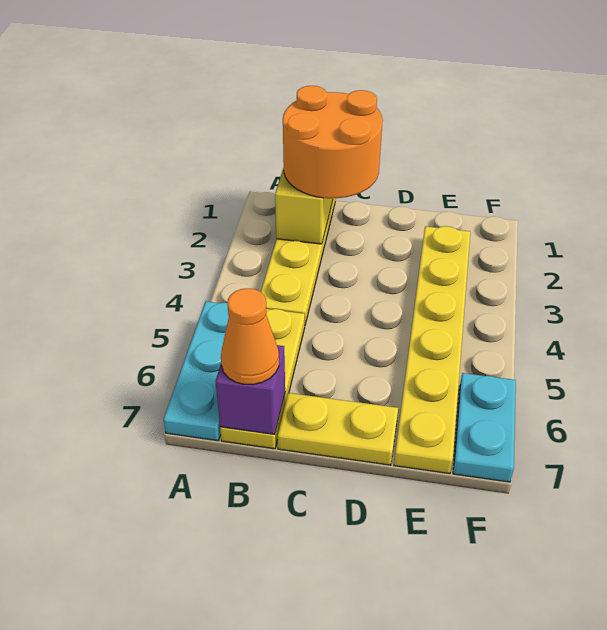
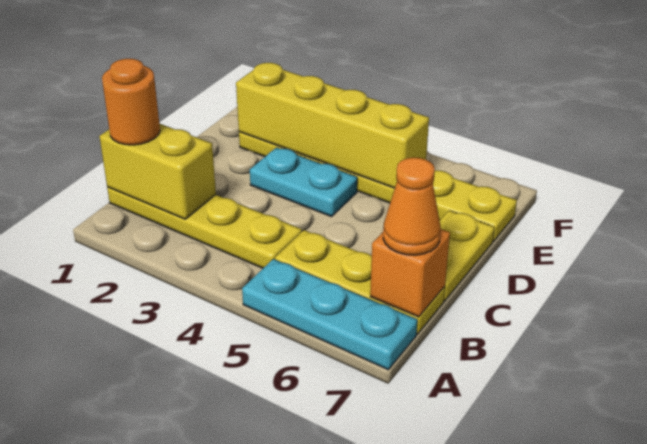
orange round brick B1:C2 level 3 -> orange round brick B1 level 3
purple brick B7 level 2 -> orange brick B7 level 2
none -> yellow brick E2:E5 level 2
cyan plate F6:F7 level 1 -> cyan plate D3:D4 level 1

